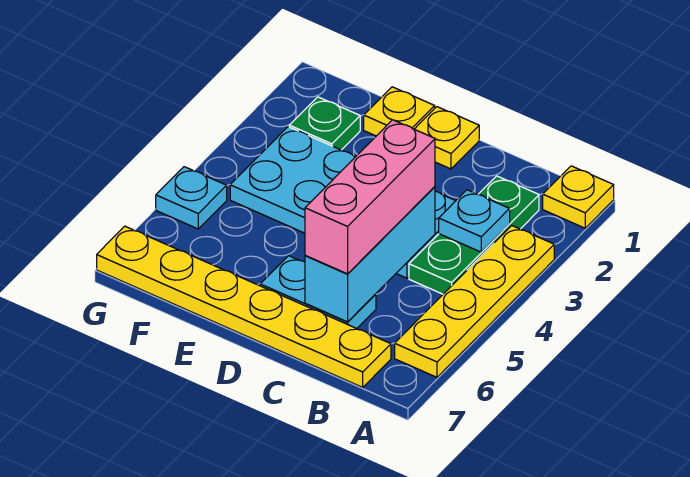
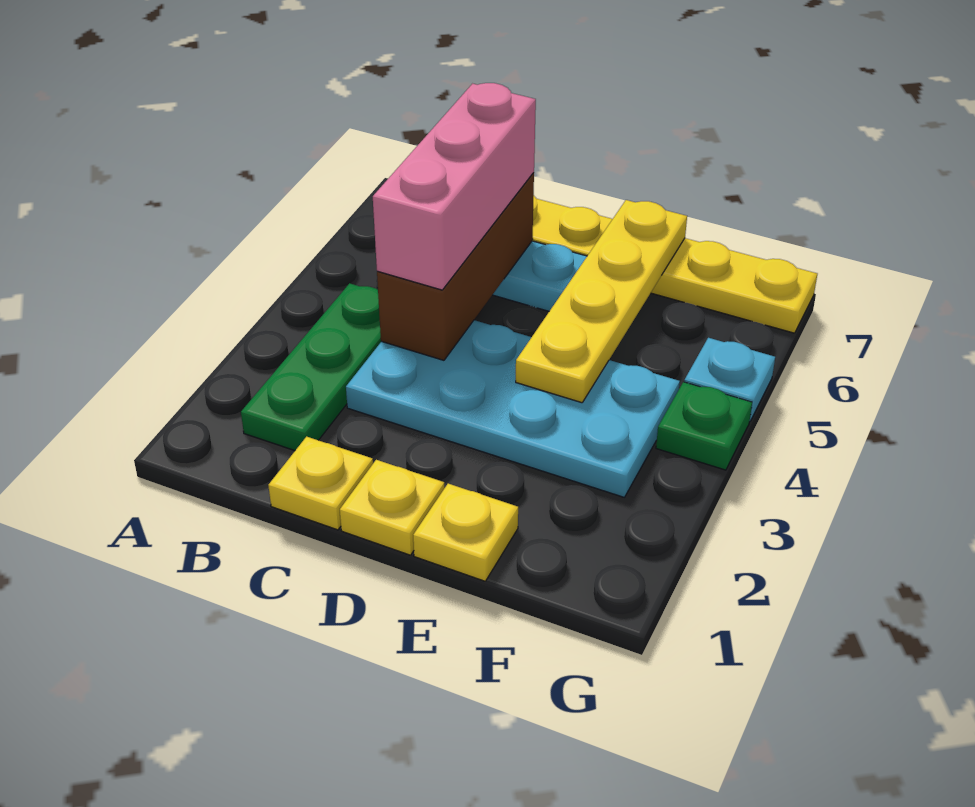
yellow plate A1 level 1 -> yellow plate C1 level 1
yellow plate A3:A6 level 1 -> yellow plate E4:E7 level 2
cyan plate B3 level 2 -> none
cyan brick C4:C6 level 2 -> brown brick C4:C6 level 2
green plate F2 level 1 -> green plate G4 level 1

